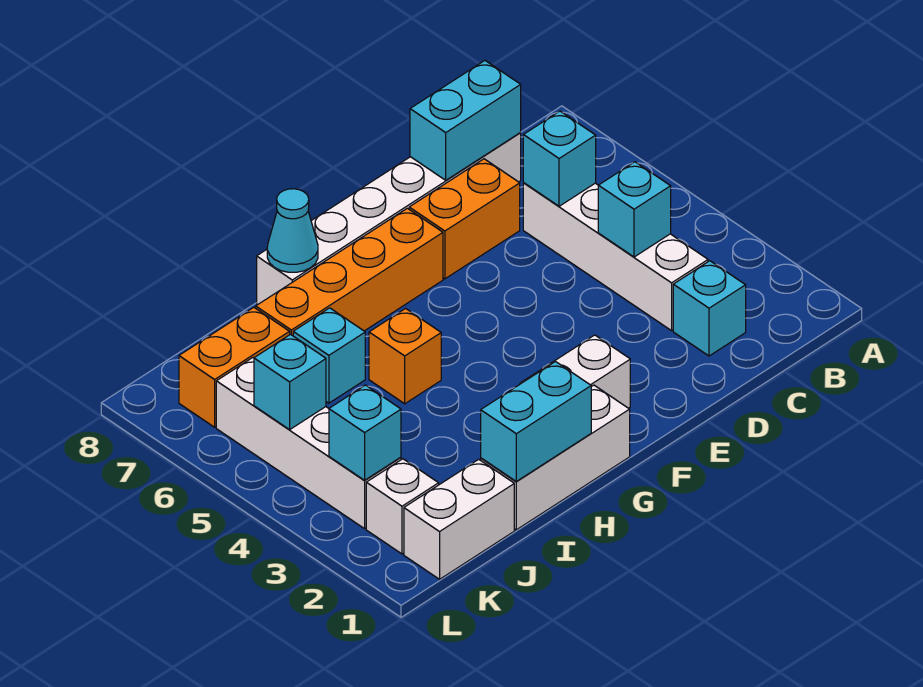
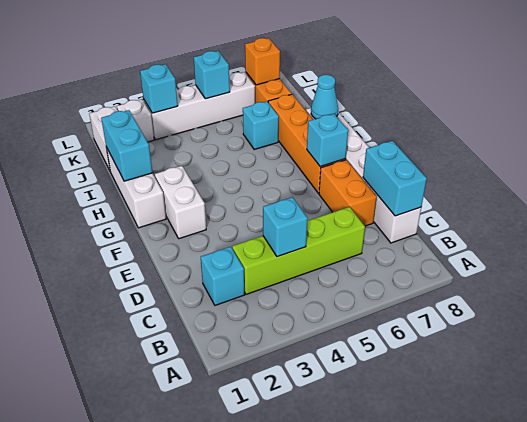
white brick C3:C6 level 1 -> lime brick C3:C6 level 1
cyan brick C6 level 2 -> cyan brick F7 level 2
orange brick H5 level 1 -> orange brick K7 level 2

